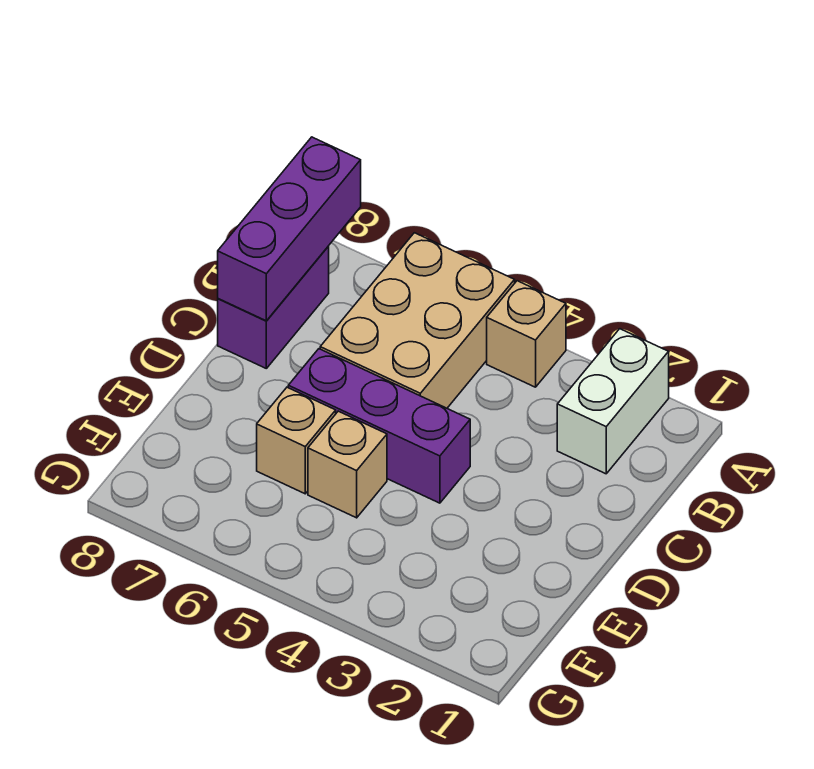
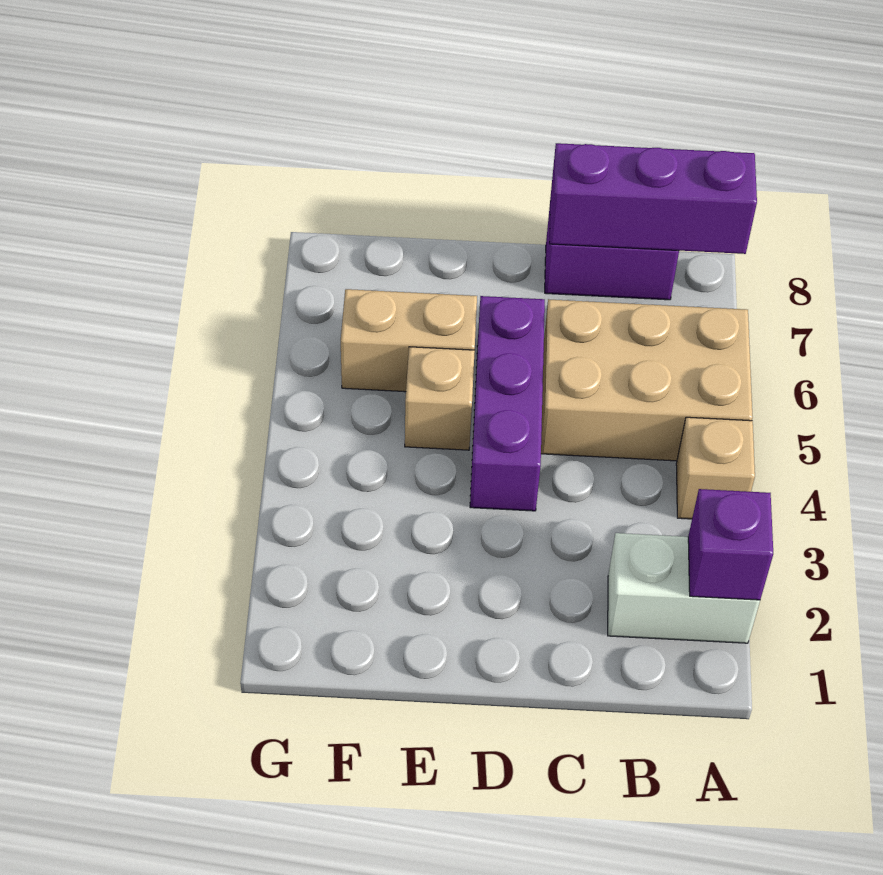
none -> purple brick A2 level 2
tan brick E6 level 1 -> tan brick E6:F6 level 1

